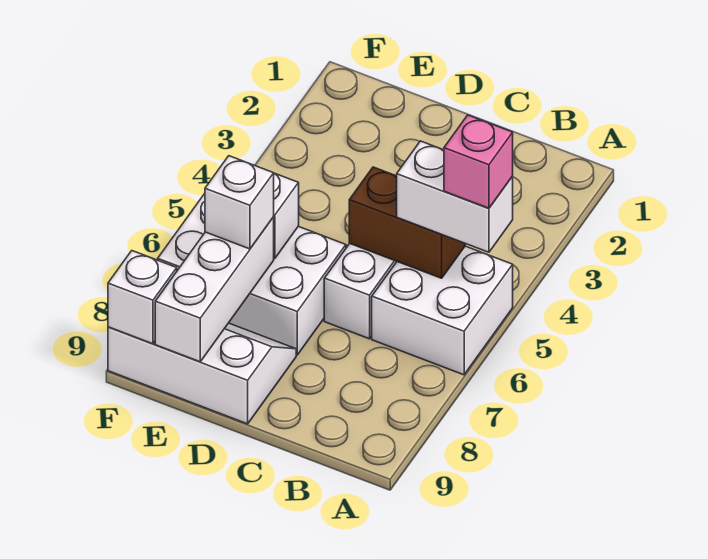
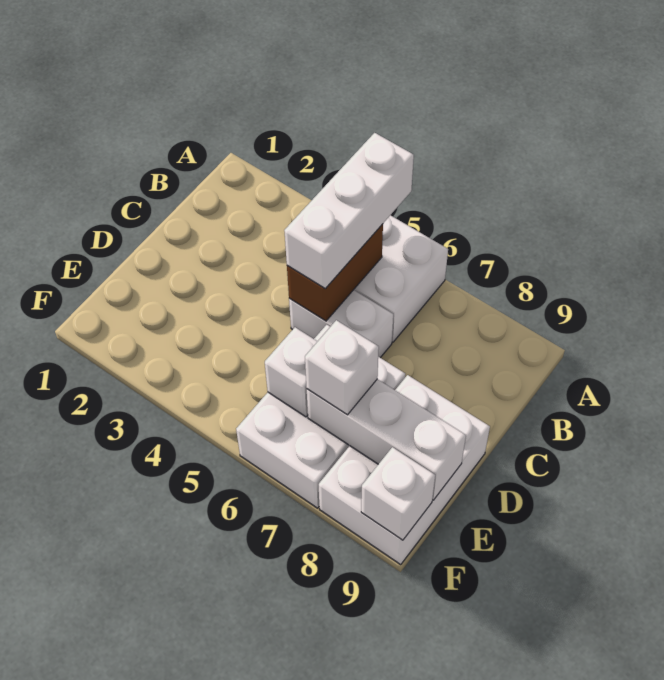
white brick A5:B5 level 3 -> white brick A5:C5 level 3
pink brick A5 level 4 -> none
white slope D8:F9 level 1 top 9 -> white brick D8:F9 level 1

